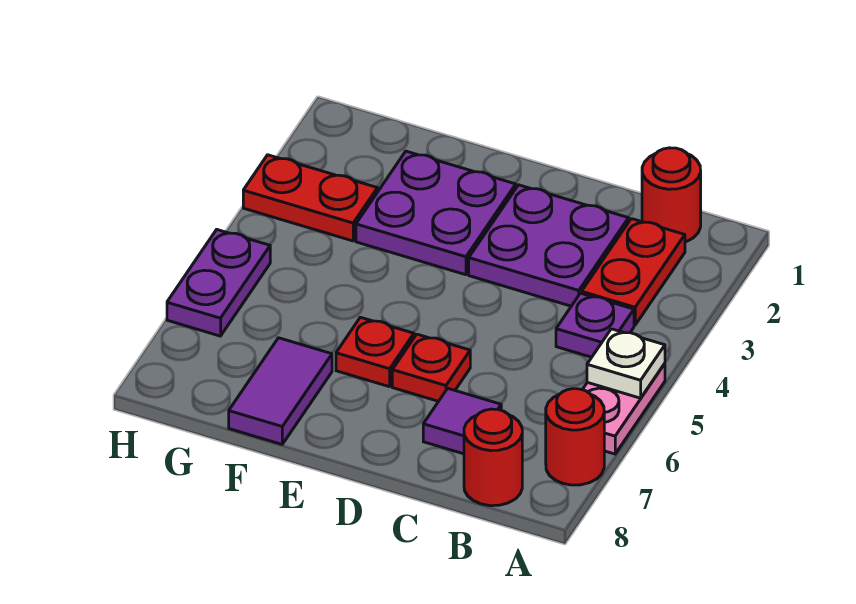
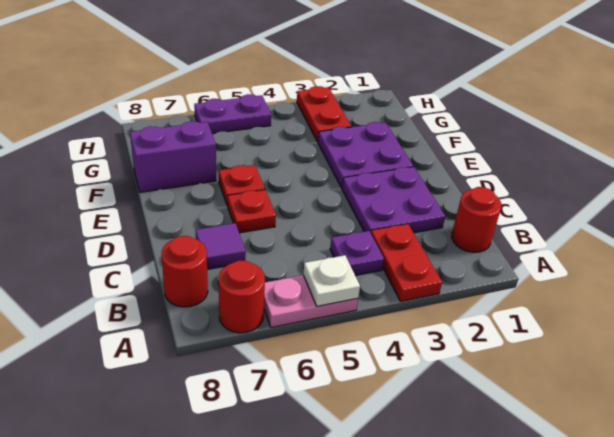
red plate B2:B3 level 1 -> red plate A3:B3 level 1
purple tile F7:F8 level 1 -> purple brick F7:F8 level 1

